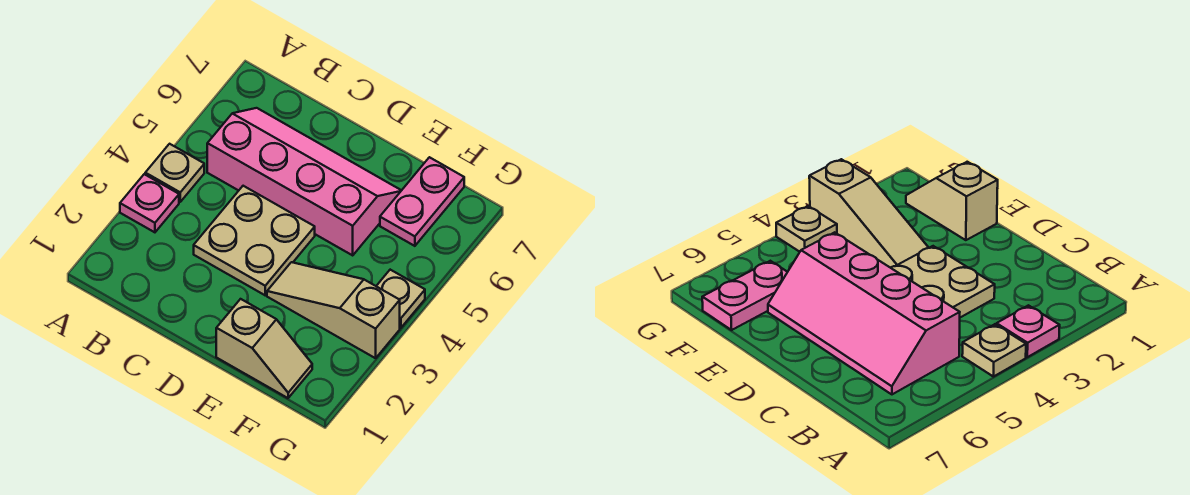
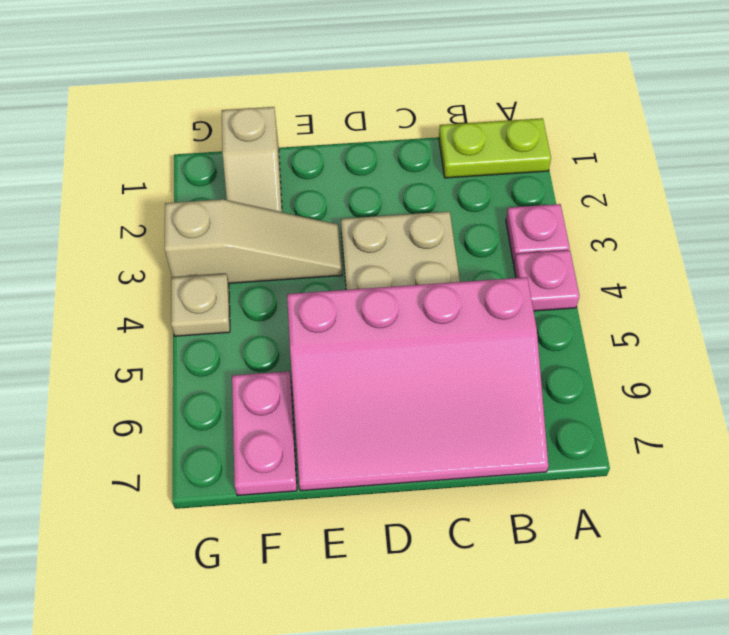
none -> lime plate A1:B1 level 1
tan plate A4 level 1 -> pink plate A4 level 1
pink slope B5:E6 level 1 top 5 -> pink slope B5:E7 level 1 top 5
tan slope E1:F1 level 1 top E -> tan slope F1:F2 level 1 top 1

